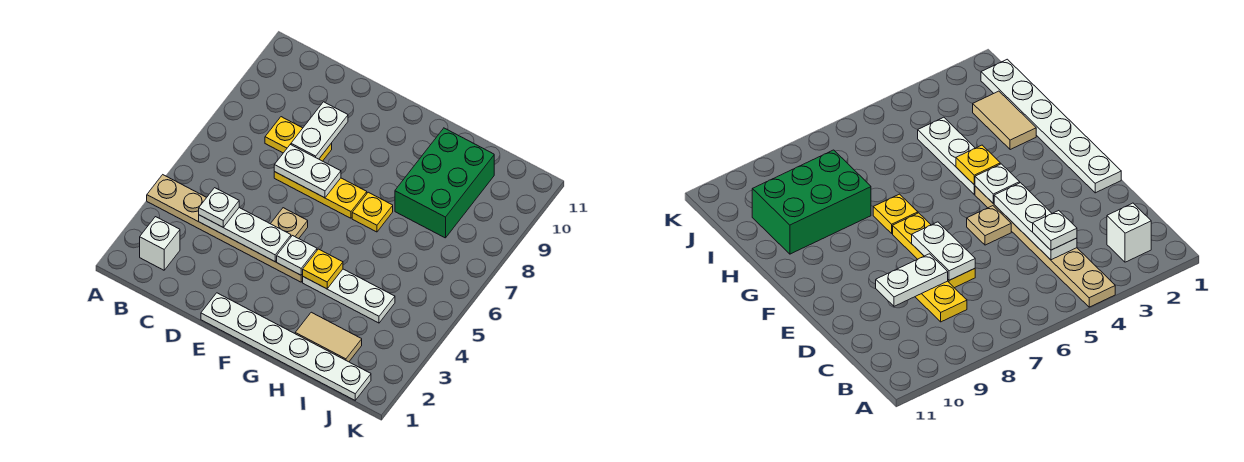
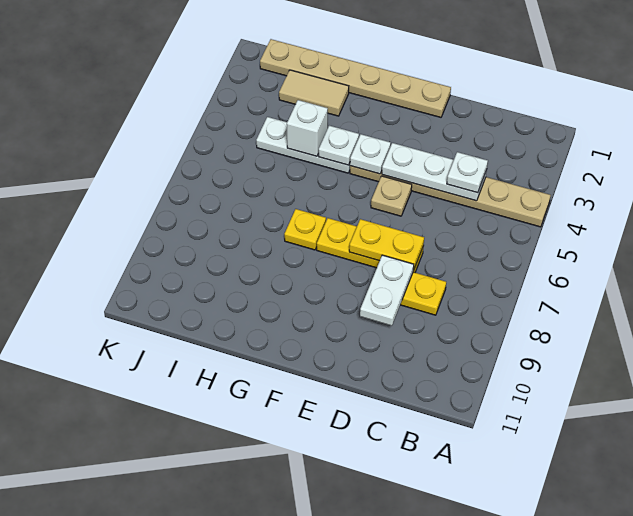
white brick B2 level 1 -> white brick H4 level 2
white plate D7:E7 level 2 -> yellow plate D7:E7 level 2
white plate E1:J1 level 1 -> tan plate E1:J1 level 1
yellow plate G4 level 2 -> white plate G4 level 2
green brick H8:I10 level 1 -> none

